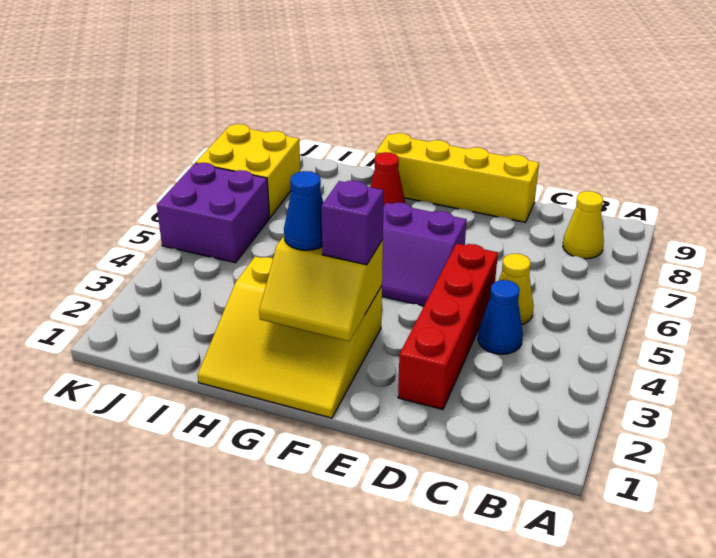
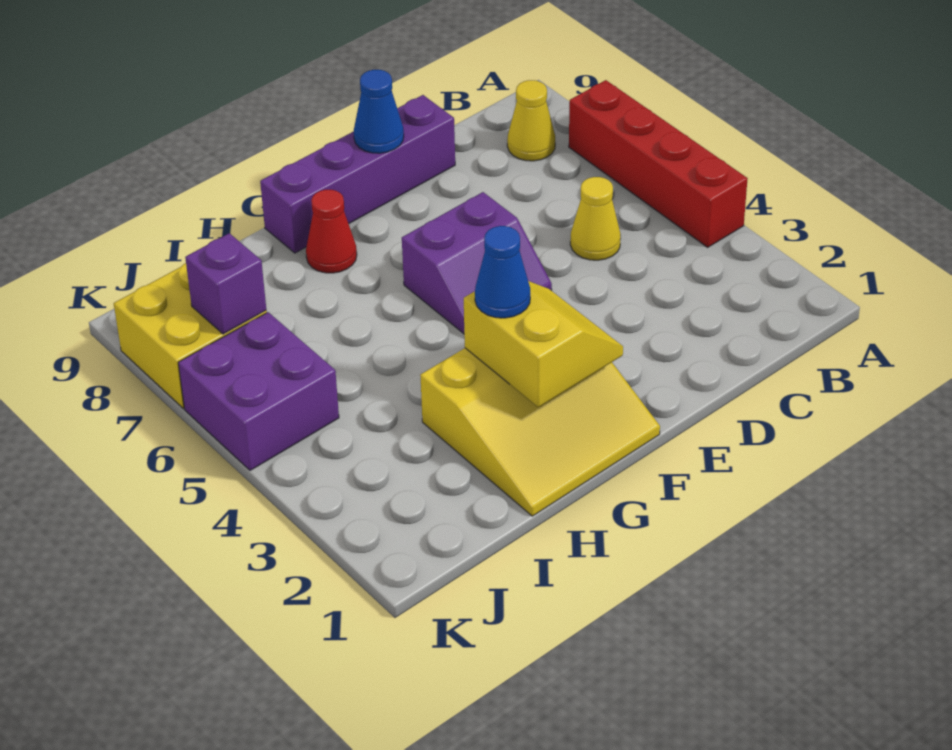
blue cone C4 level 1 -> blue cone E9 level 2
red brick D2:D5 level 1 -> red brick A4:A7 level 1
yellow brick D9:G9 level 1 -> purple brick D9:G9 level 1
yellow slope F2:G3 level 2 top 3 -> yellow slope F2:G3 level 2 top G
purple brick F3 level 3 -> purple brick J7 level 2

